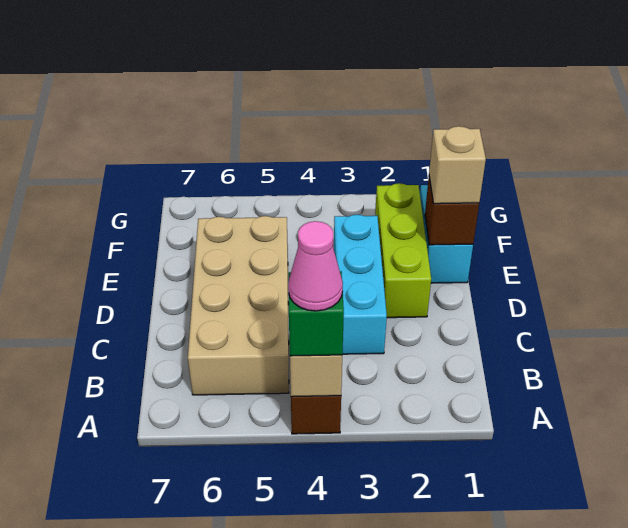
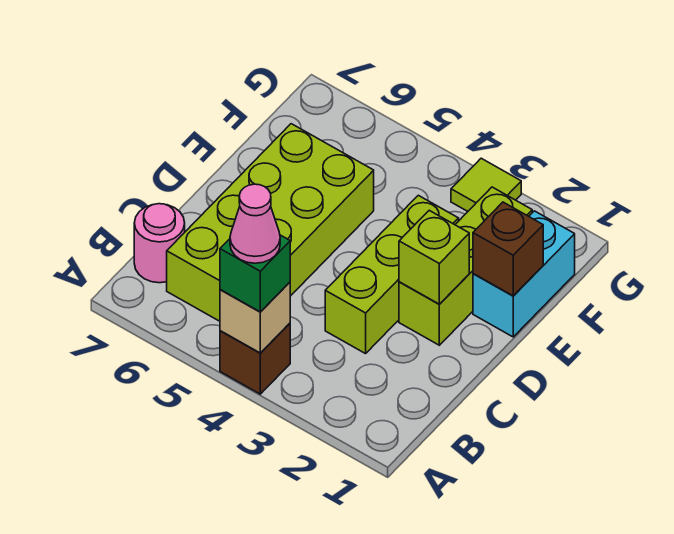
tan brick B5:E6 level 1 -> lime brick B5:E6 level 1
none -> pink round brick B7 level 1
cyan brick C3:E3 level 1 -> lime brick C3:E3 level 1
none -> lime brick D2 level 2
tan brick E1 level 3 -> none
none -> lime tile G3 level 1

